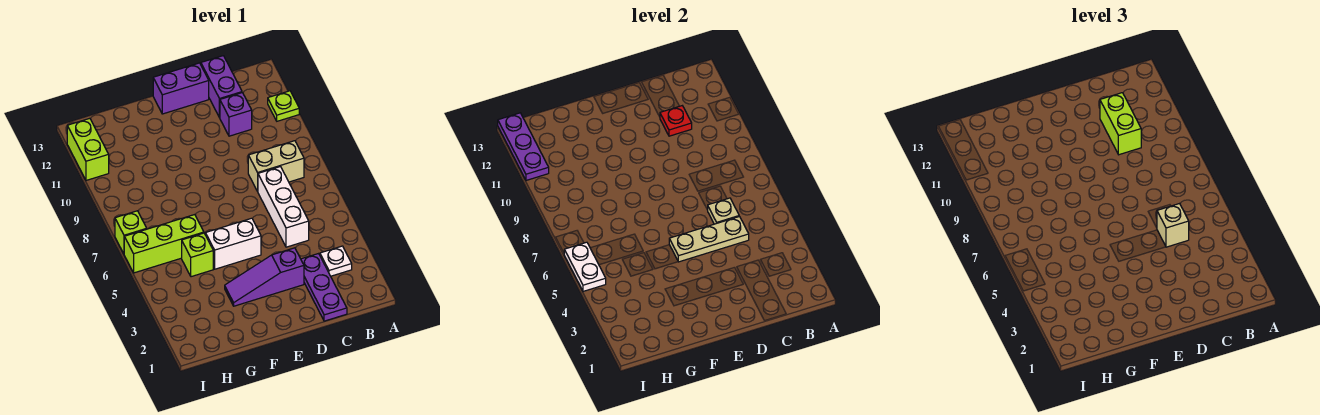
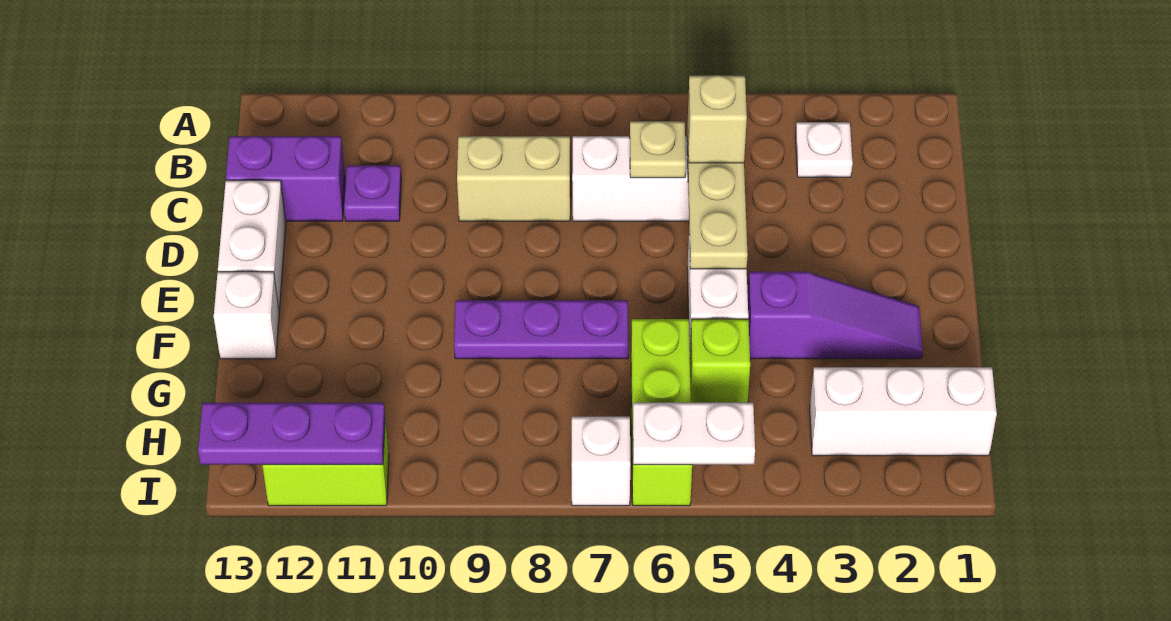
lime plate A11 level 1 -> none
tan brick B8:C8 level 1 -> tan brick C8:C9 level 1
purple plate C1:C3 level 1 -> purple plate F7:F9 level 1
lime brick C10:C11 level 3 -> none
purple brick C11 level 1 -> purple plate C11 level 1
red plate C11 level 2 -> none
purple slope D3:F3 level 1 top D -> purple slope F2:F4 level 1 top 4
purple brick D13:E13 level 1 -> white brick D13:E13 level 1
none -> white brick F13 level 1
none -> white brick H1:H3 level 1
lime brick I7 level 1 -> white brick I7 level 1

